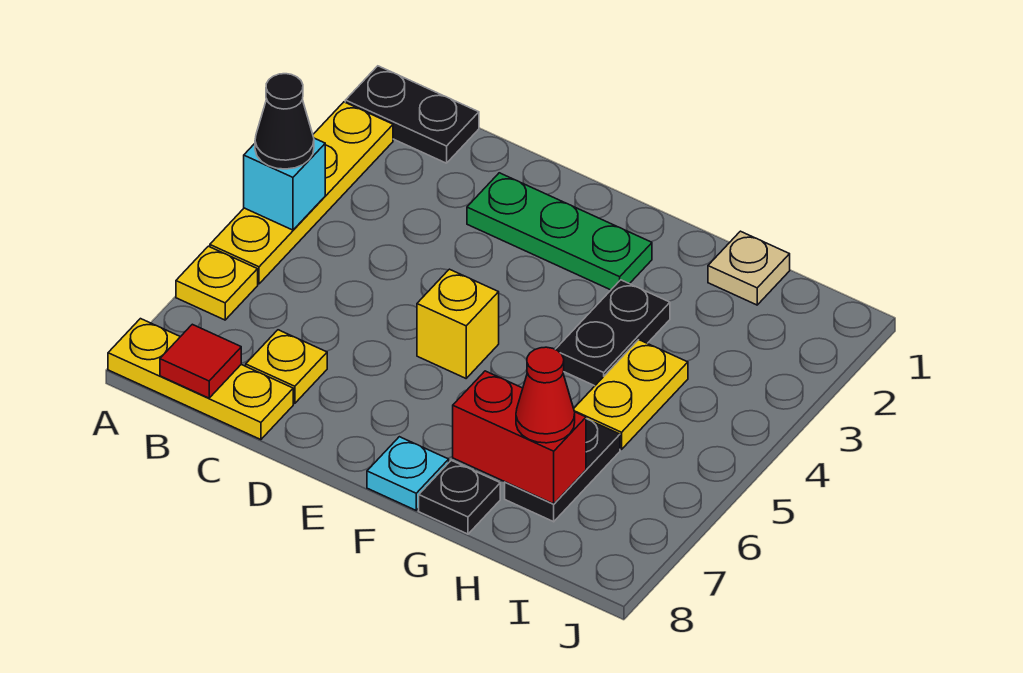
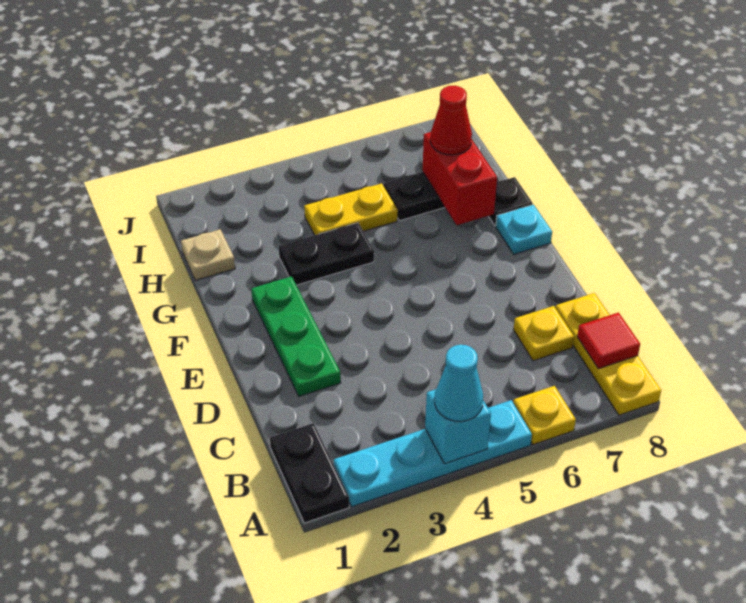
yellow plate A2:A5 level 1 -> cyan plate A2:A5 level 1
black cone A4 level 3 -> cyan cone A4 level 3
yellow brick E5 level 1 -> none

